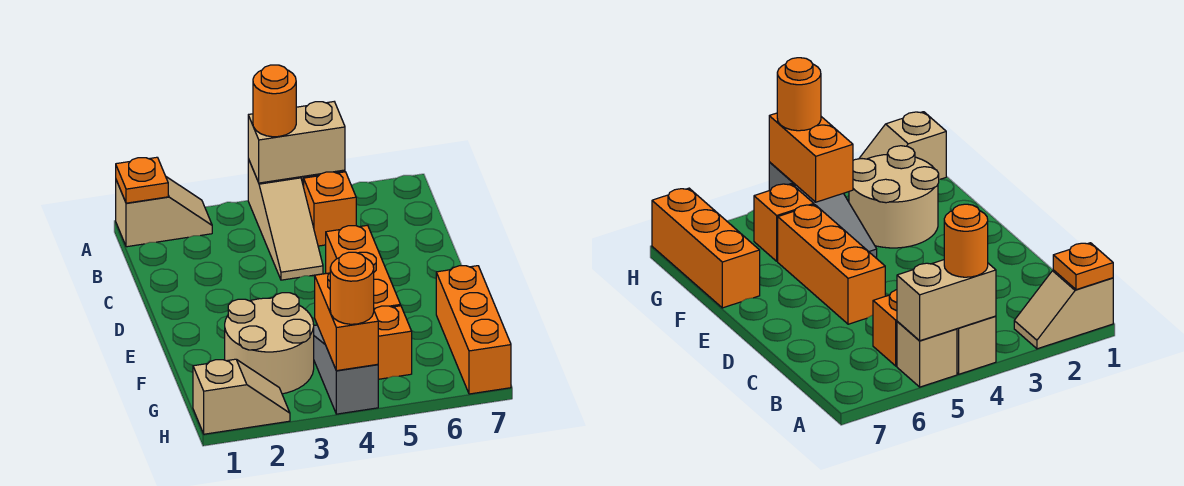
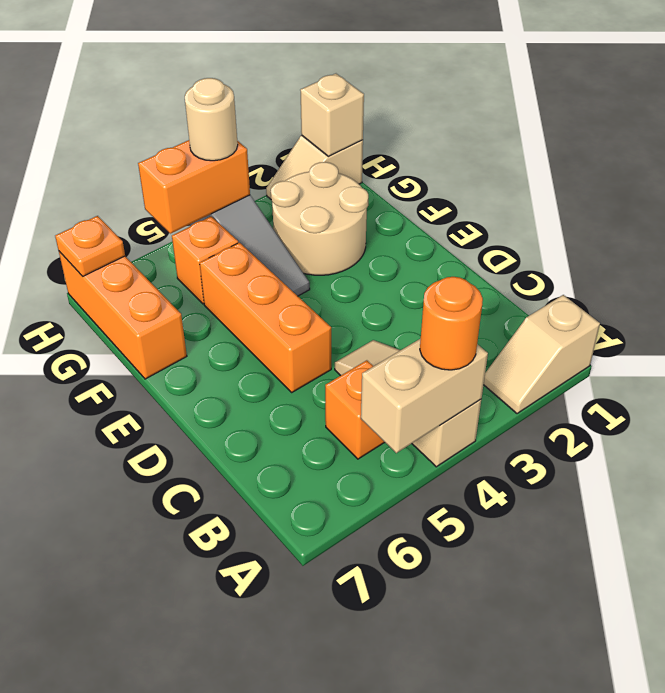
orange plate A1 level 2 -> orange plate H7 level 2
tan brick A5 level 1 -> tan brick H1 level 2
orange brick G4:H4 level 2 -> orange brick H4:H5 level 2
orange round brick H4 level 3 -> tan round brick H4 level 3

